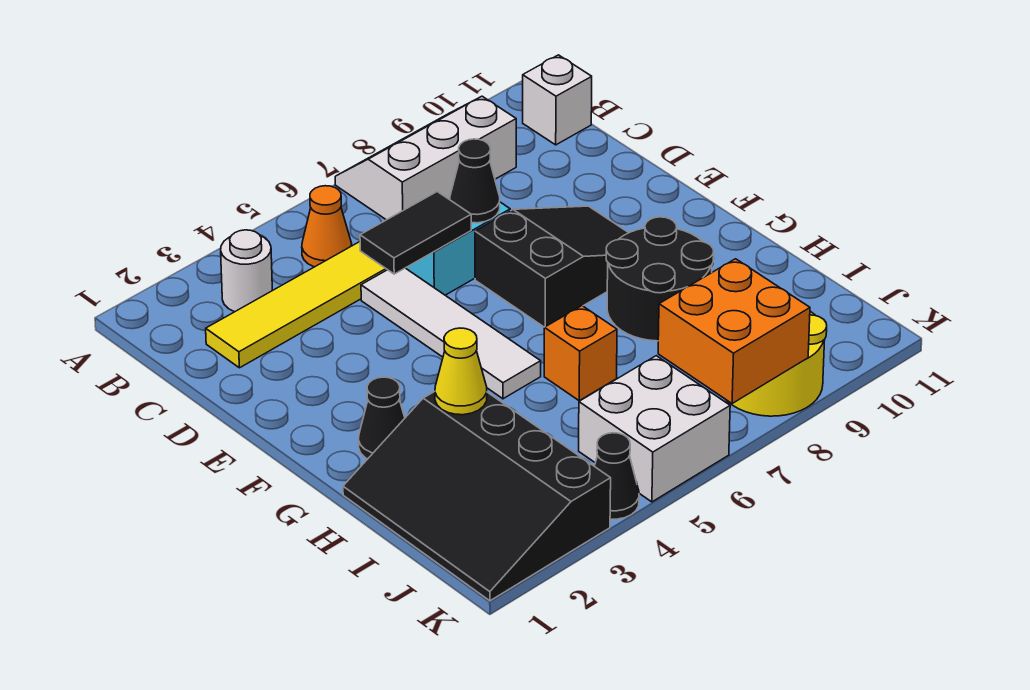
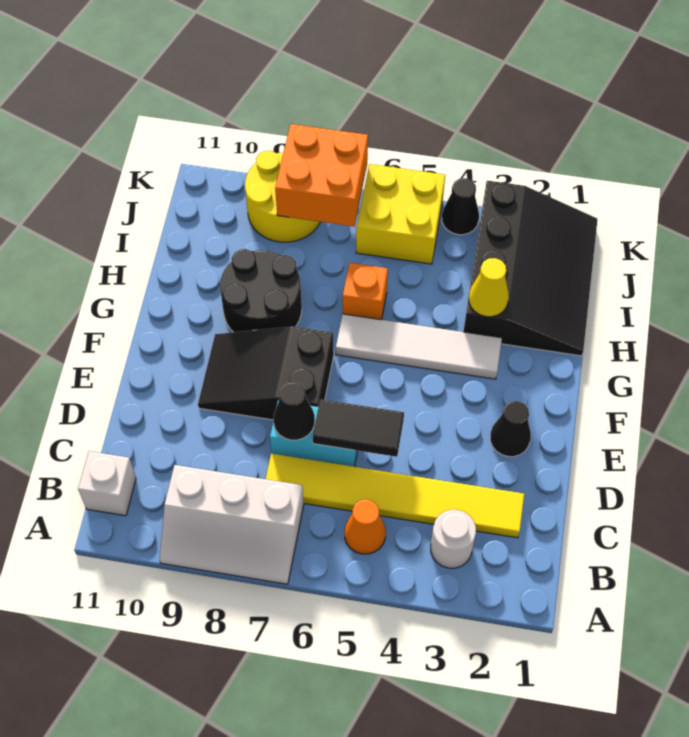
white tile D5:G5 level 1 -> white tile G3:G6 level 1
black cone G2 level 1 -> black cone E2 level 1
white brick J5:K6 level 1 -> yellow brick J5:K6 level 1

